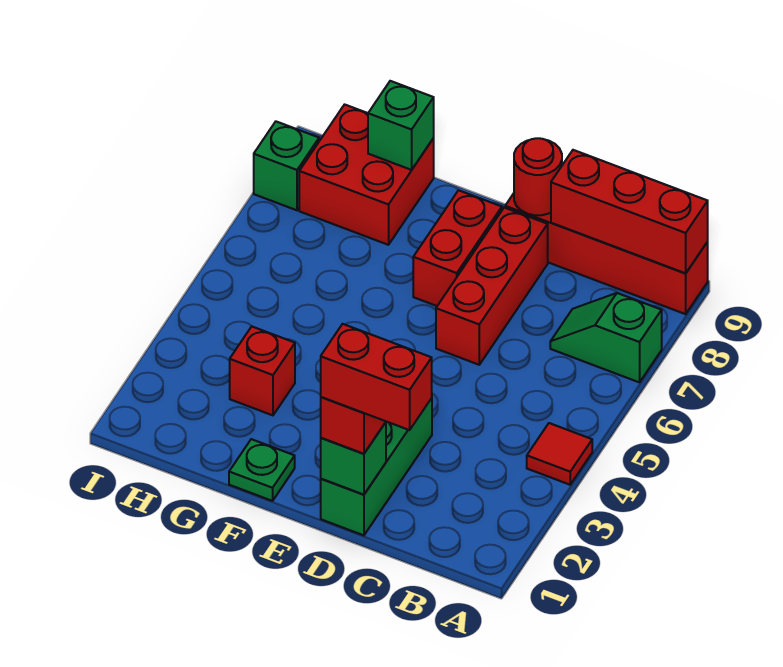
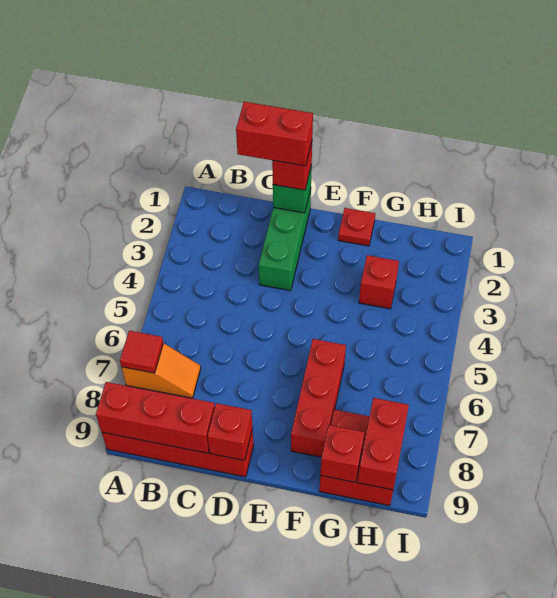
red tile A4 level 1 -> red tile A7 level 2
green slope A7:B7 level 1 top A -> orange slope A7:B7 level 1 top A
red brick D6:D8 level 1 -> red brick F6:F8 level 1
red round brick D9 level 2 -> red brick D9 level 2
red brick E7:E8 level 1 -> red brick H8:H9 level 2
green plate F1 level 1 -> red plate F1 level 1
green brick G9 level 2 -> red brick G9 level 2
green brick I8 level 1 -> none

